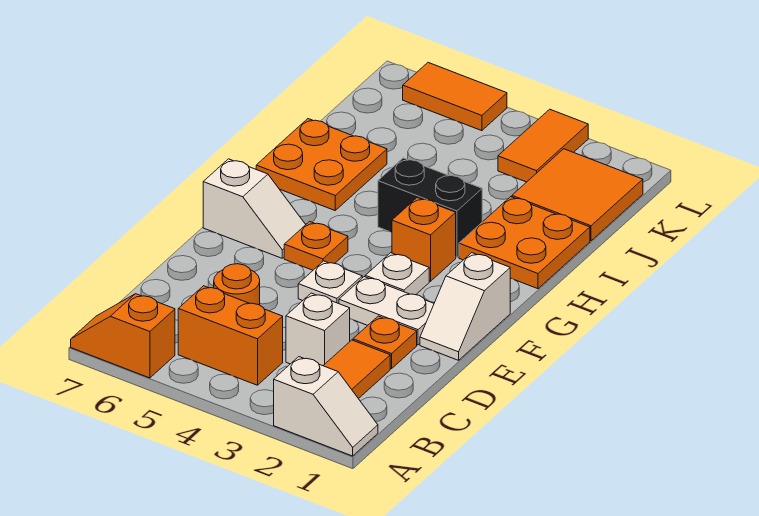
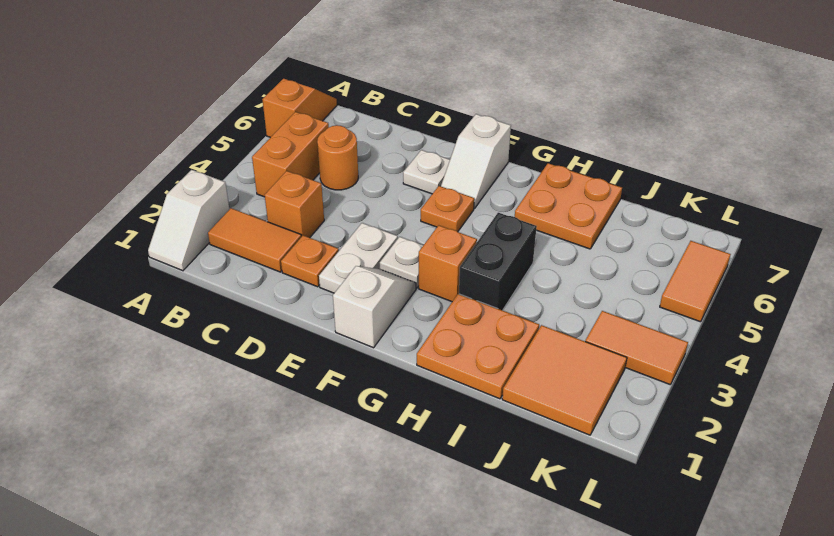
white brick C3 level 1 -> orange brick C3 level 1
white slope E1:F1 level 1 top F -> white slope F1:F2 level 1 top 1
white plate E4 level 1 -> white plate E6 level 1

